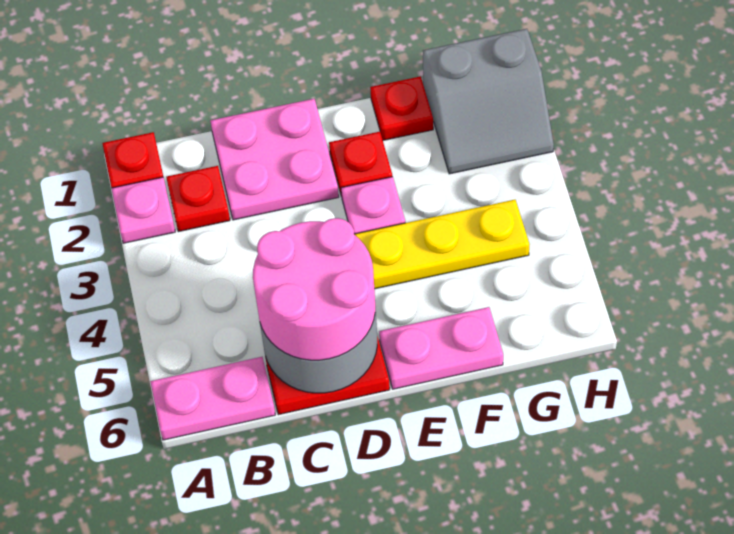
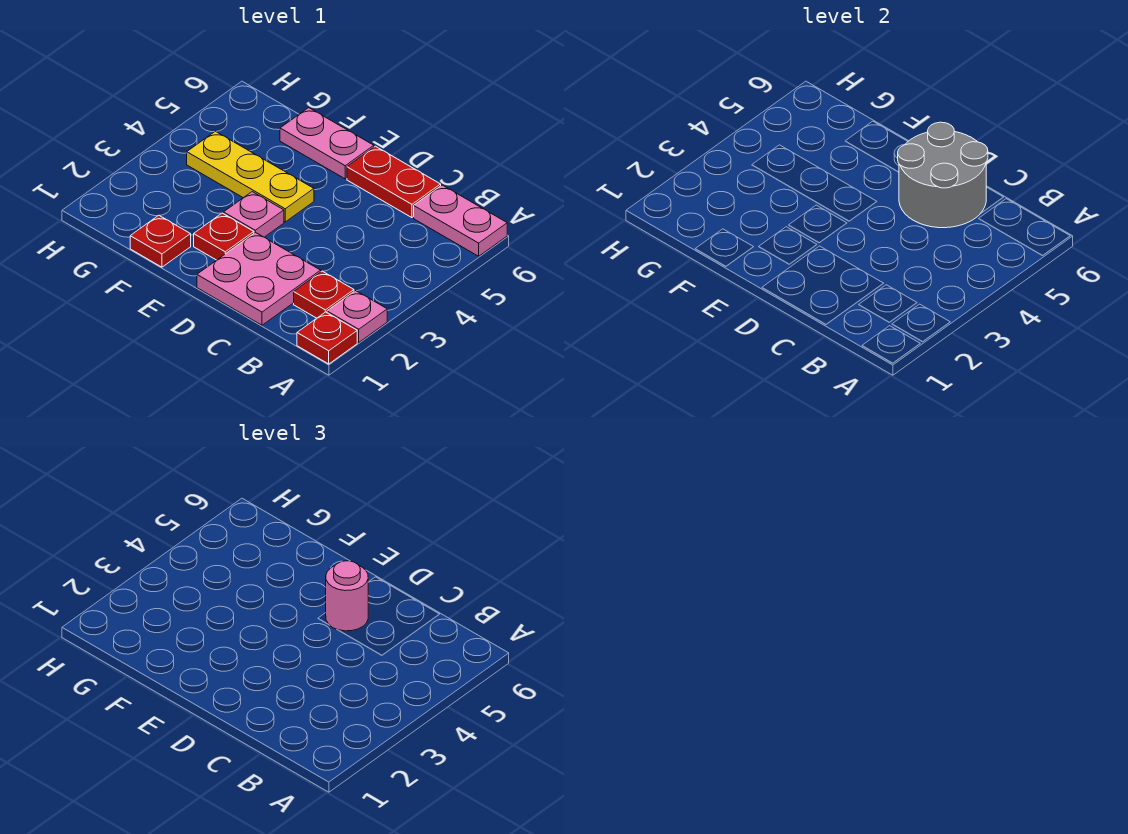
pink round brick C5:D6 level 3 -> pink round brick D5 level 3
grey slope G1:H2 level 1 top 1 -> none

